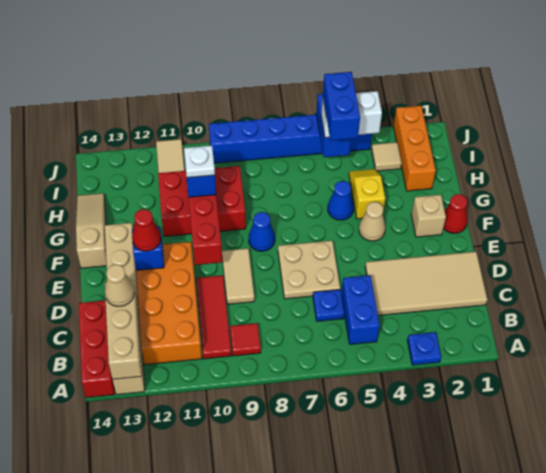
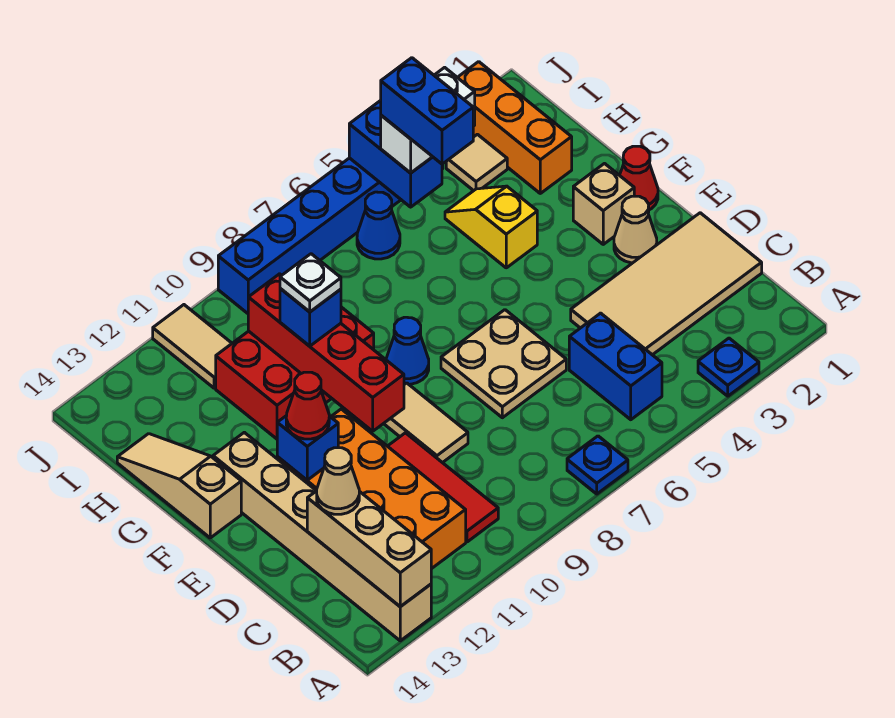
red brick A14:C14 level 1 -> none
red tile B9 level 1 -> none
blue plate C6 level 1 -> blue plate A7 level 1
tan cone F4 level 1 -> tan cone E2 level 1
blue cone G5 level 1 -> blue cone I6 level 1

